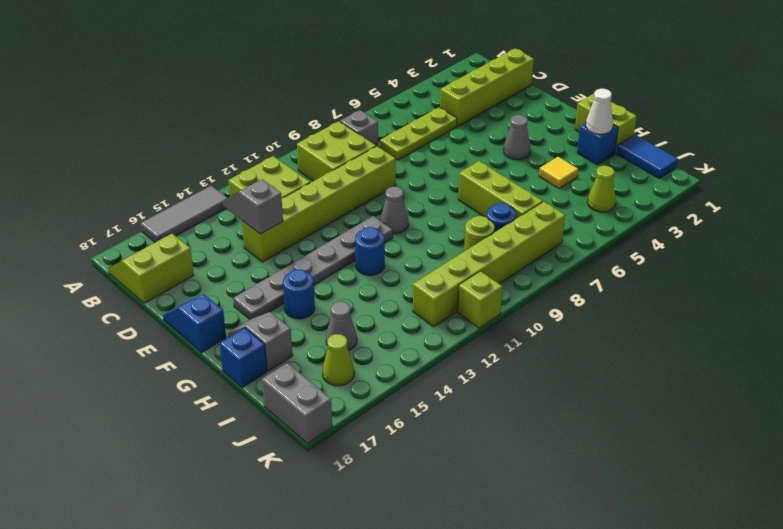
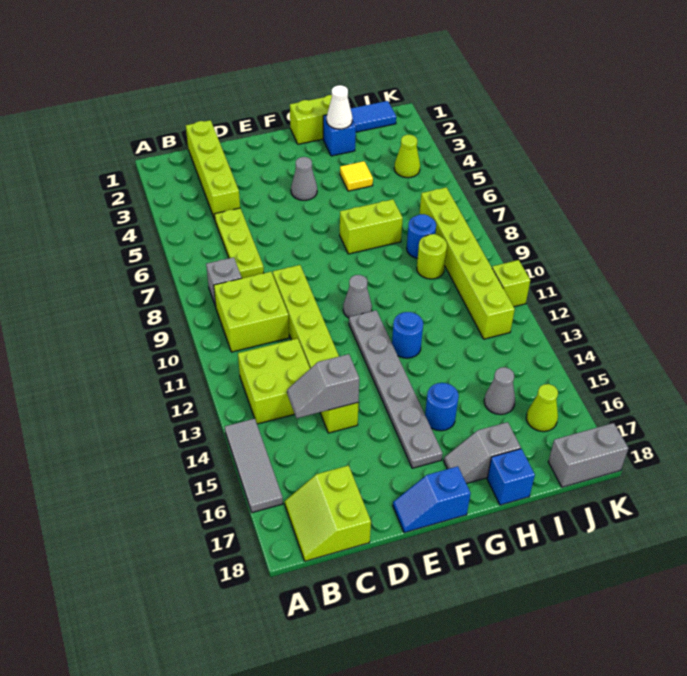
lime brick G7:I7 level 1 -> lime brick G7:H7 level 1

